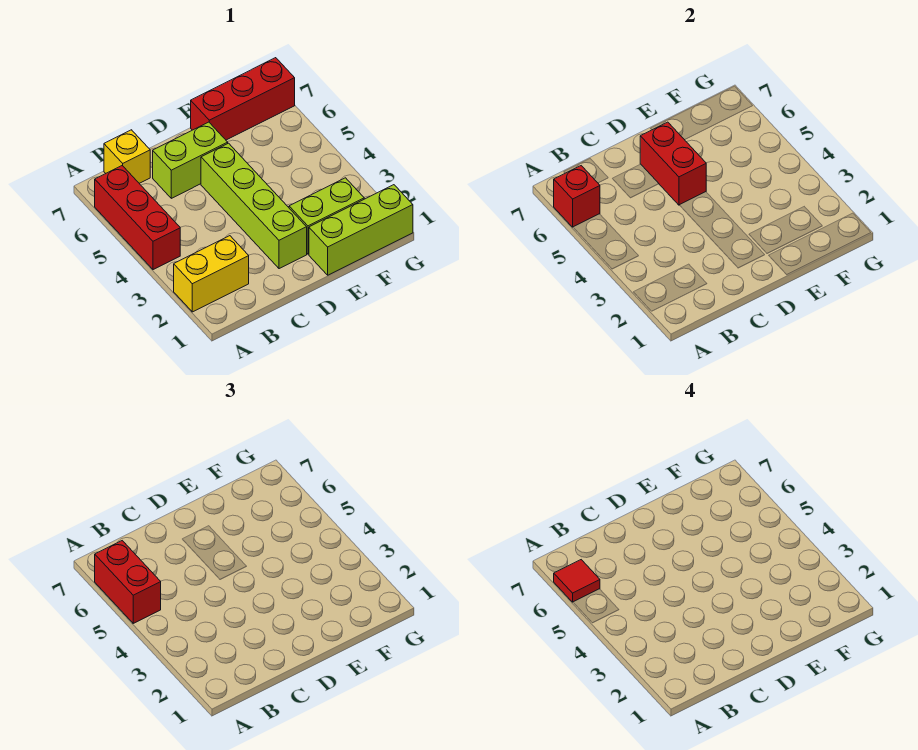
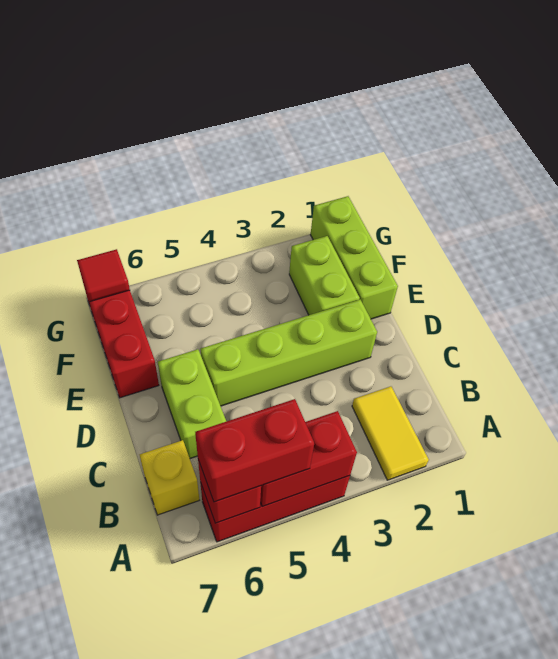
yellow brick A2:B2 level 1 -> yellow tile A2:B2 level 1
red tile A6 level 4 -> red tile G7 level 2
red brick D5:D6 level 2 -> red brick A4:A5 level 2

